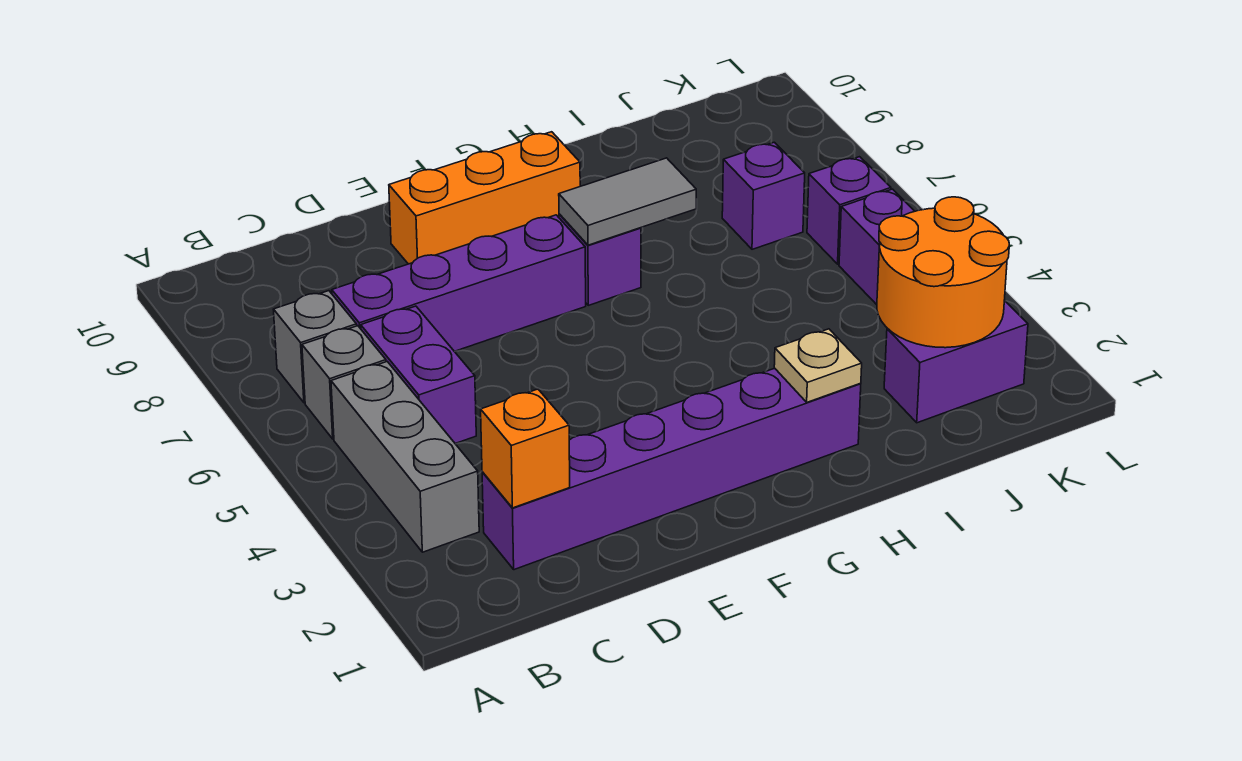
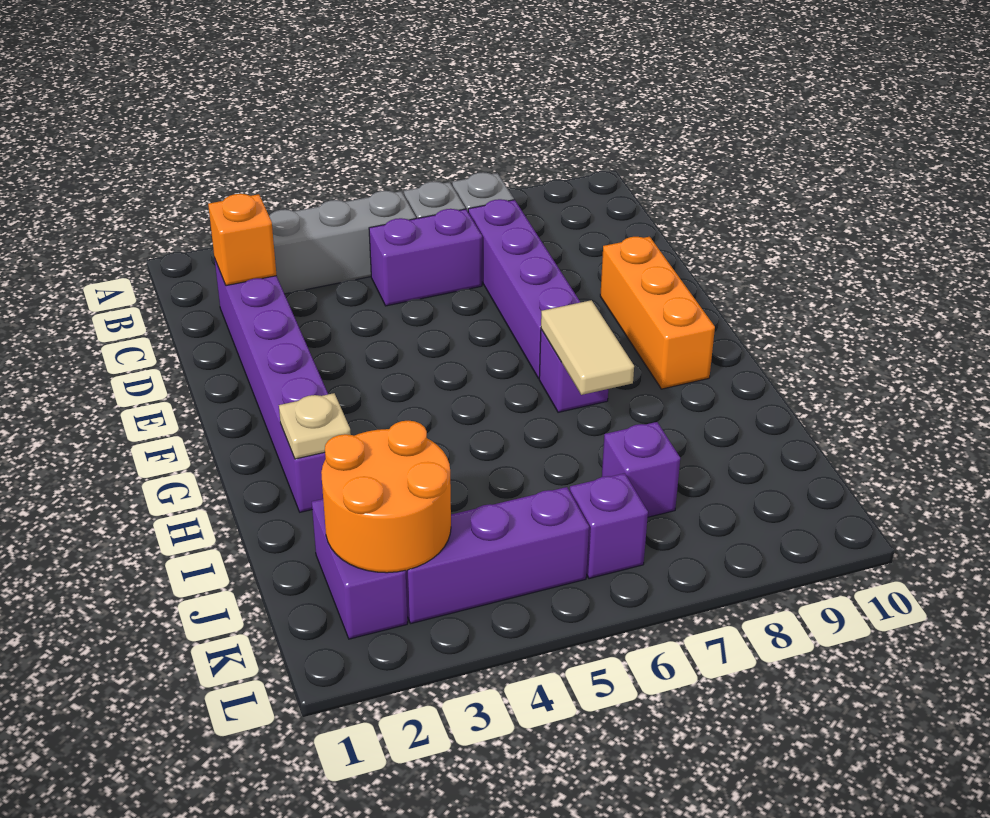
grey tile G7:H7 level 2 -> tan tile G7:H7 level 2

